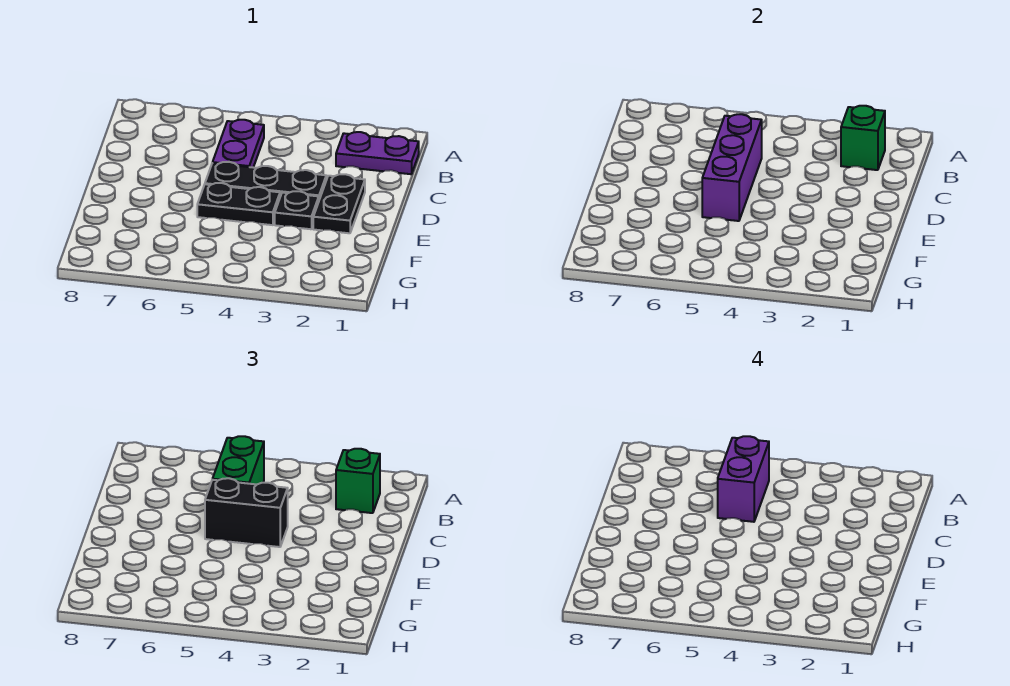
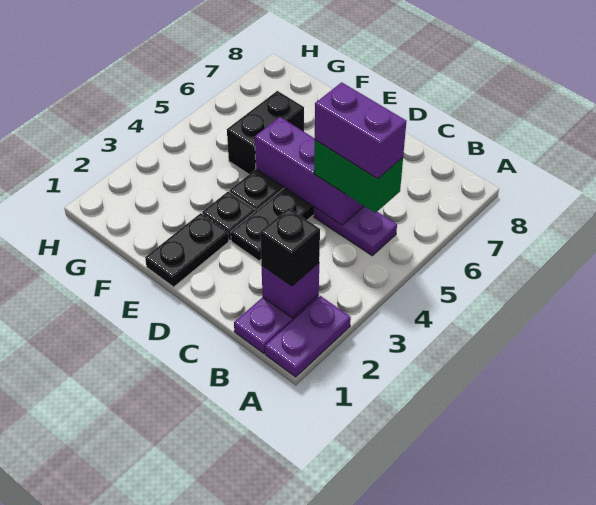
none -> purple plate A1:A2 level 1
green brick B2 level 2 -> purple brick B2 level 2
green brick B2 level 3 -> black brick B2 level 3
black plate D2:E2 level 1 -> black plate E1:E2 level 1
black brick D4:D5 level 3 -> black brick F5:F6 level 1

